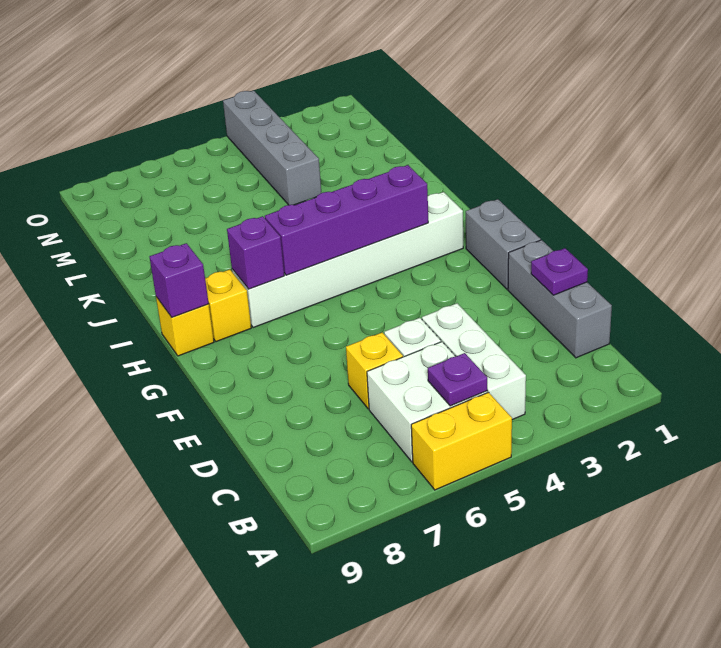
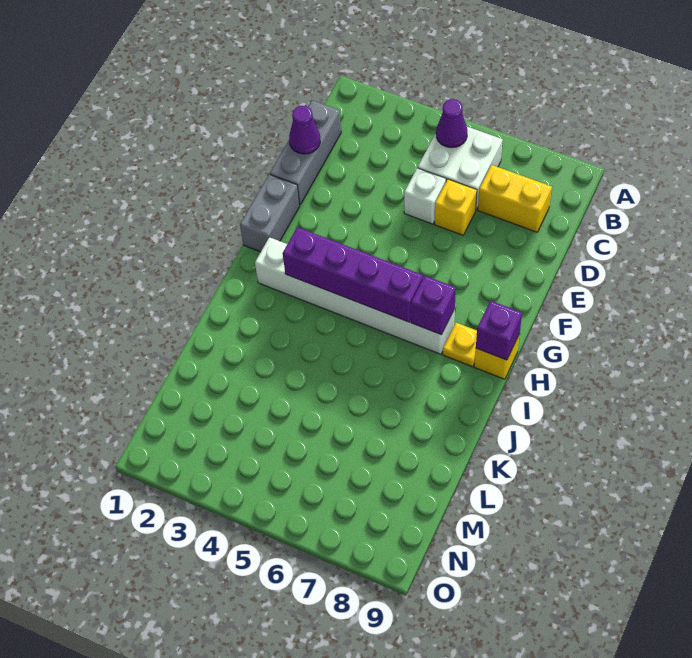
yellow brick A5:A6 level 1 -> yellow brick C7:C8 level 1
white brick B4:D4 level 1 -> none
purple plate B5 level 2 -> purple cone B5 level 2
purple plate D1 level 2 -> purple cone D1 level 2
yellow brick H8 level 1 -> yellow plate H8 level 1
grey brick L4:O4 level 1 -> none

